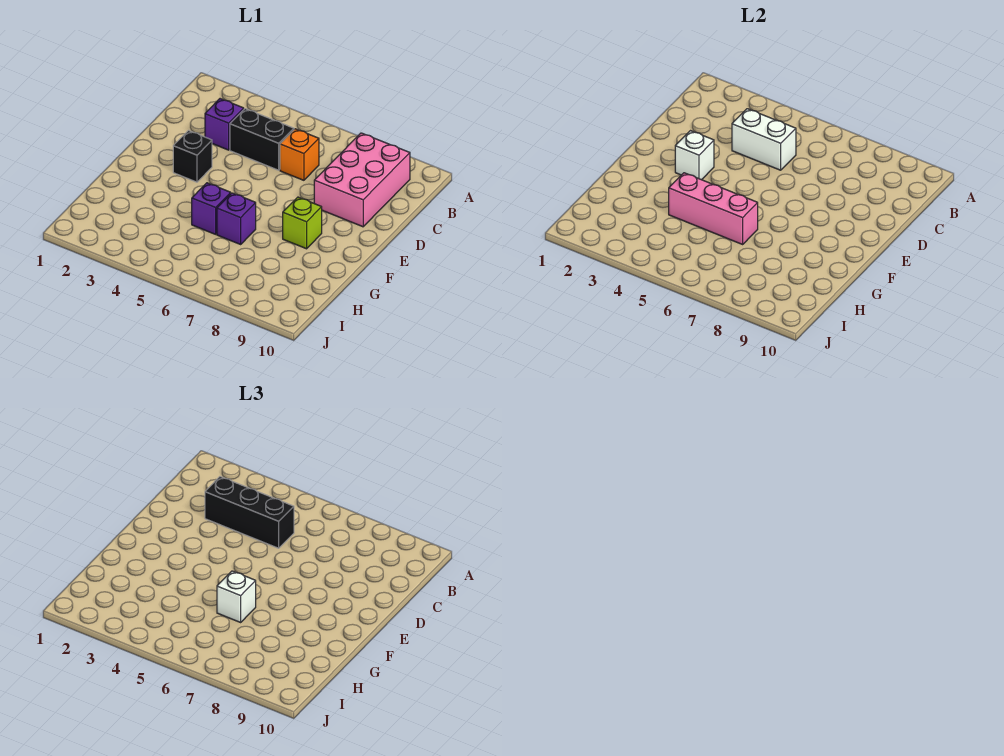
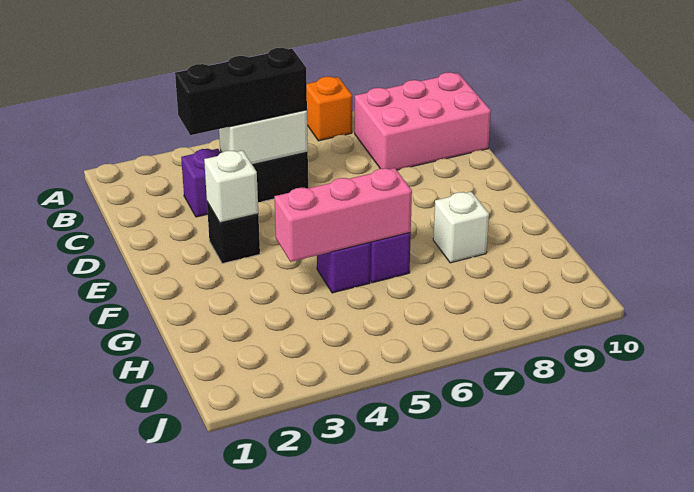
pink brick B8:D9 level 1 -> pink brick B8:C10 level 1
orange brick C6 level 1 -> orange brick A7 level 1
lime brick F8 level 1 -> none
white brick G6 level 3 -> white brick G8 level 1

